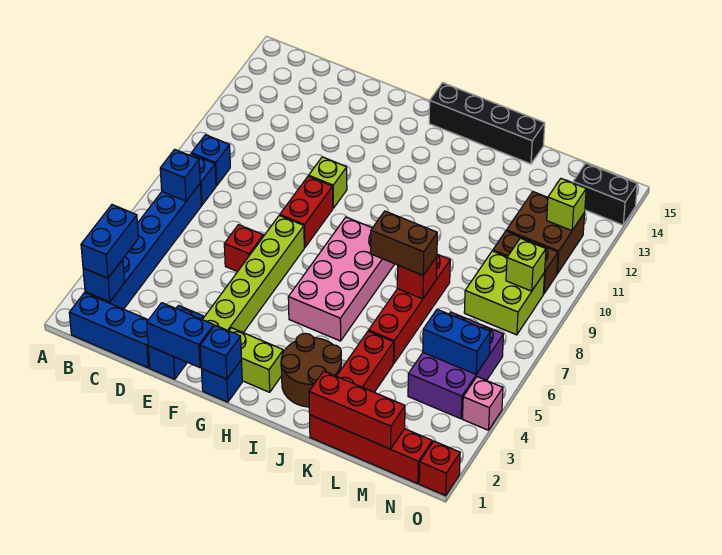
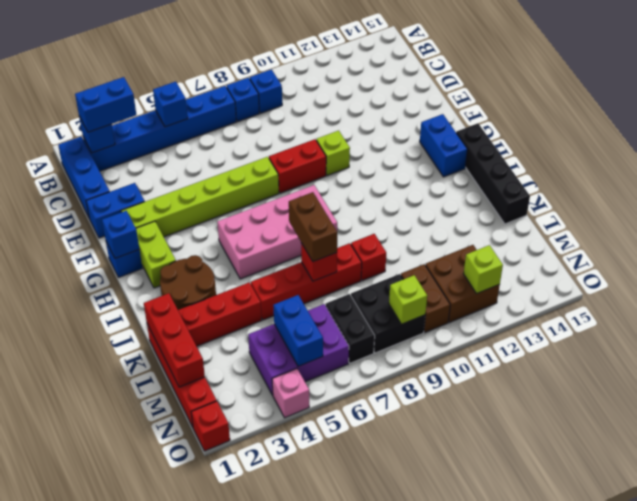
blue brick B7 level 2 -> blue brick B5 level 2
blue brick E1:F1 level 2 -> blue brick G14:H14 level 1
red brick E6 level 1 -> red brick K9 level 1
lime brick M8:N9 level 1 -> black brick M8:N9 level 1
black brick N14:O14 level 1 -> black brick M7:N7 level 1

